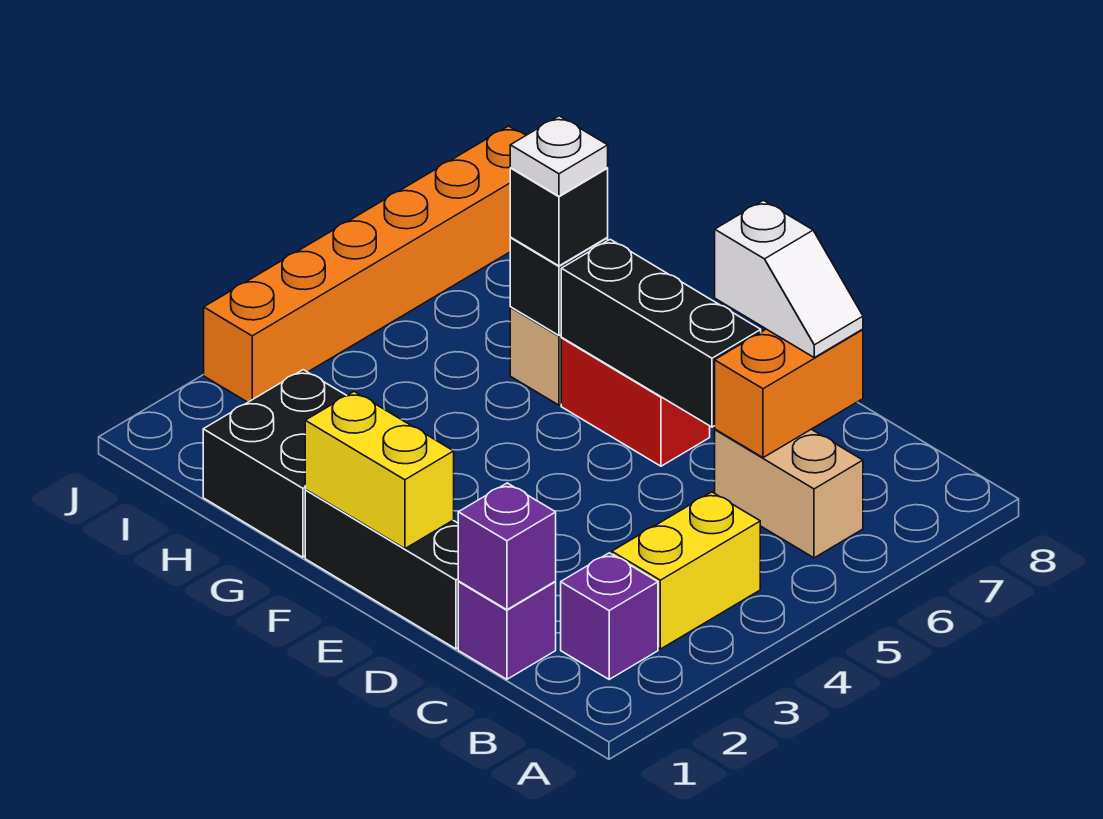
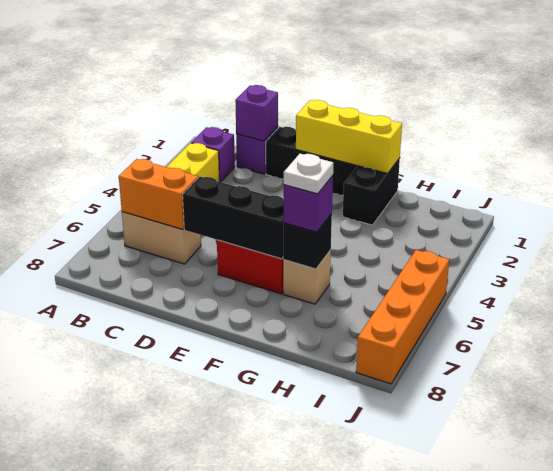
orange brick C6:C7 level 2 -> orange brick B6:C6 level 2
white slope C7:D7 level 3 top D -> none
yellow brick E1:F1 level 2 -> yellow brick E1:G1 level 2
black brick G1:H2 level 1 -> black brick G1:G2 level 1
black brick G6 level 3 -> purple brick G6 level 3
orange brick J3:J8 level 1 -> orange brick J5:J8 level 1

